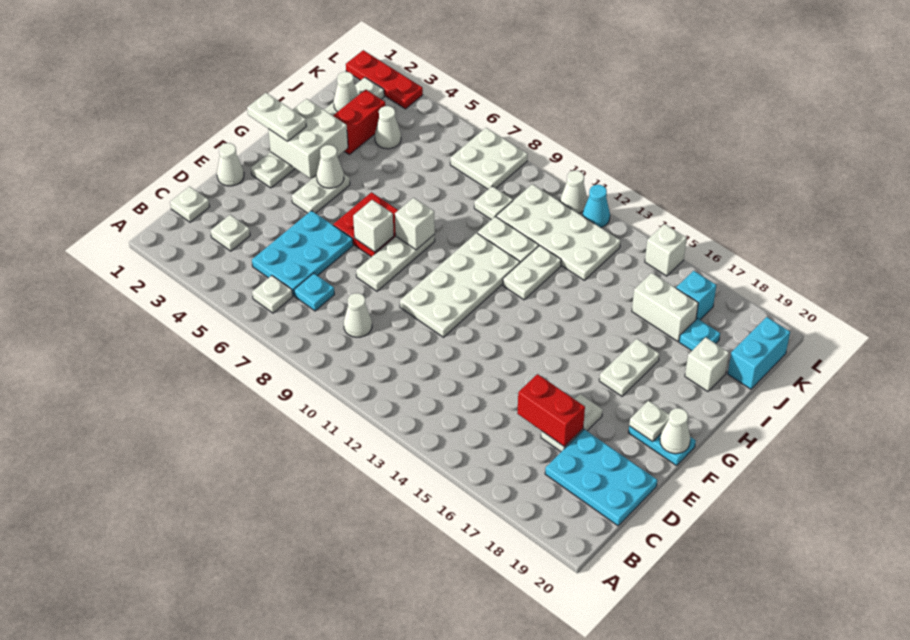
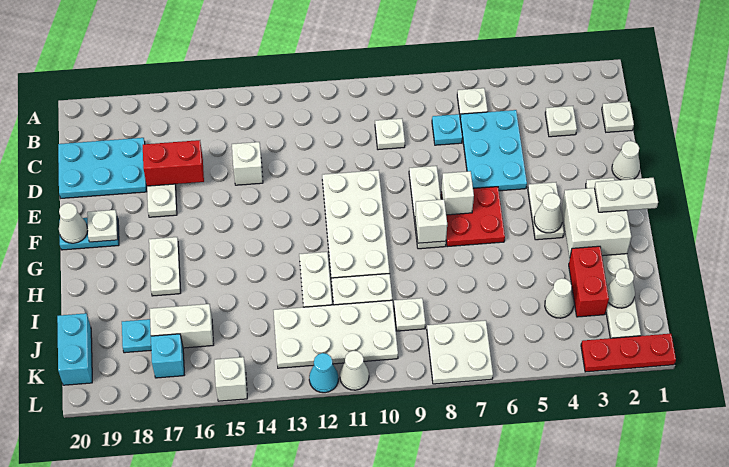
white cone C9 level 1 -> white plate C9 level 1
white brick I19 level 1 -> white brick D14 level 1

